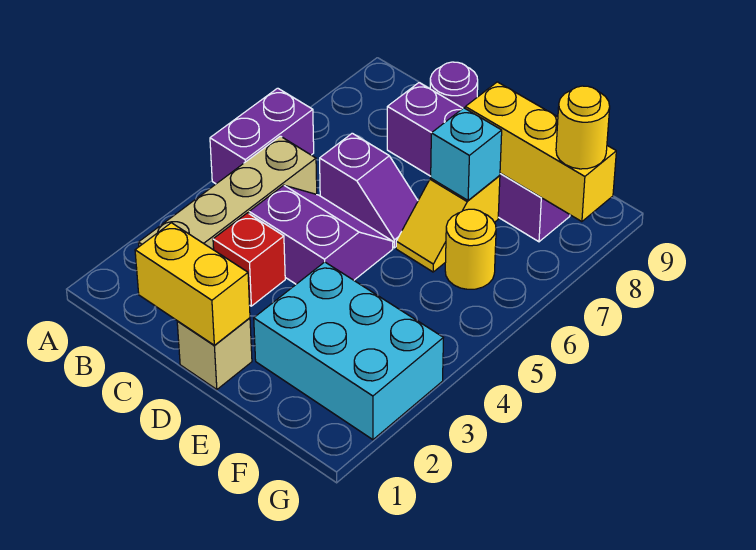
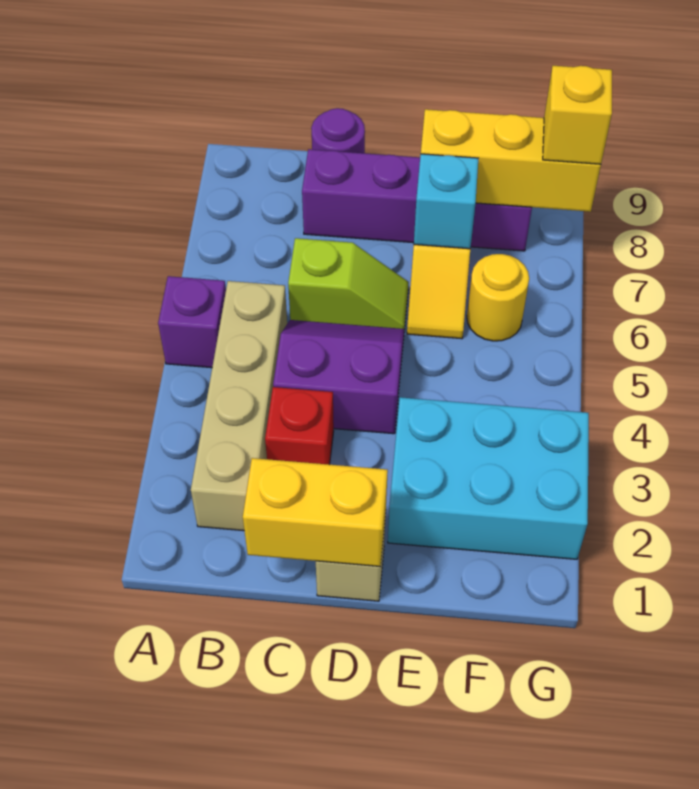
purple brick A5:A6 level 1 -> purple brick A5 level 1
purple slope C6:D6 level 1 top C -> lime slope C6:D6 level 1 top C
yellow round brick G8 level 3 -> yellow brick G8 level 3

